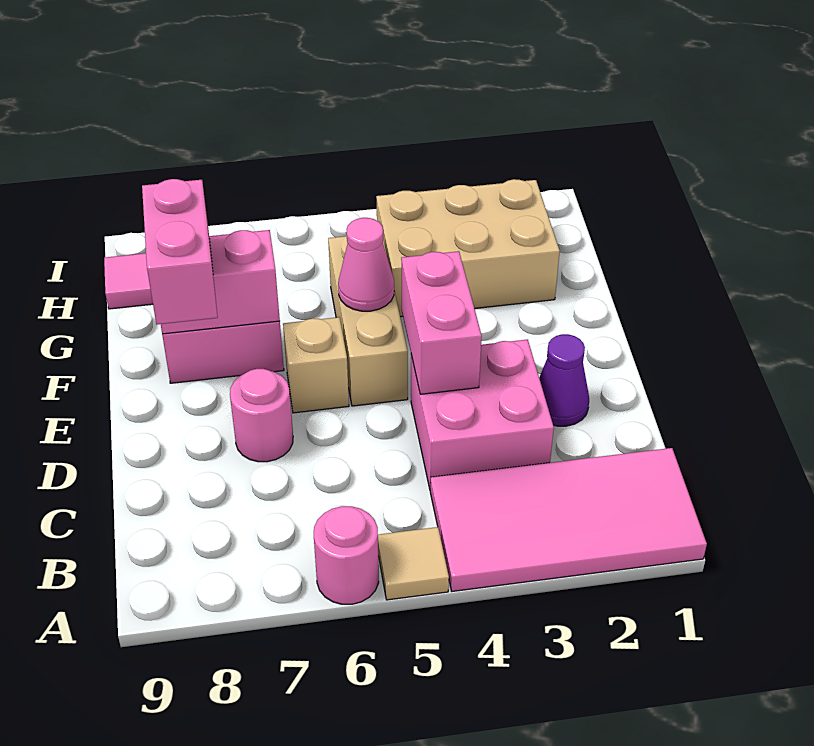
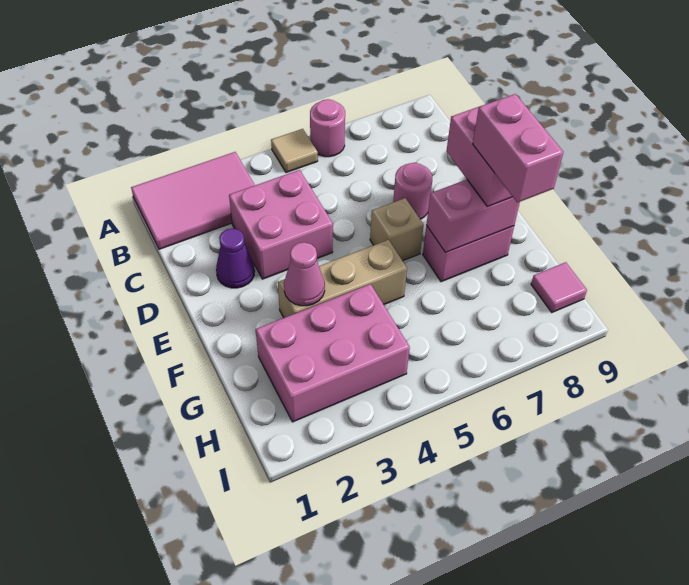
pink tile A1:B4 level 1 -> pink tile A1:B3 level 1
pink brick D4:E4 level 2 -> pink brick F8:G8 level 4
tan brick E5:G5 level 1 -> tan brick F3:F5 level 1
pink cone F5 level 2 -> pink cone F3 level 2
tan brick G2:H4 level 1 -> pink brick G2:H4 level 1

